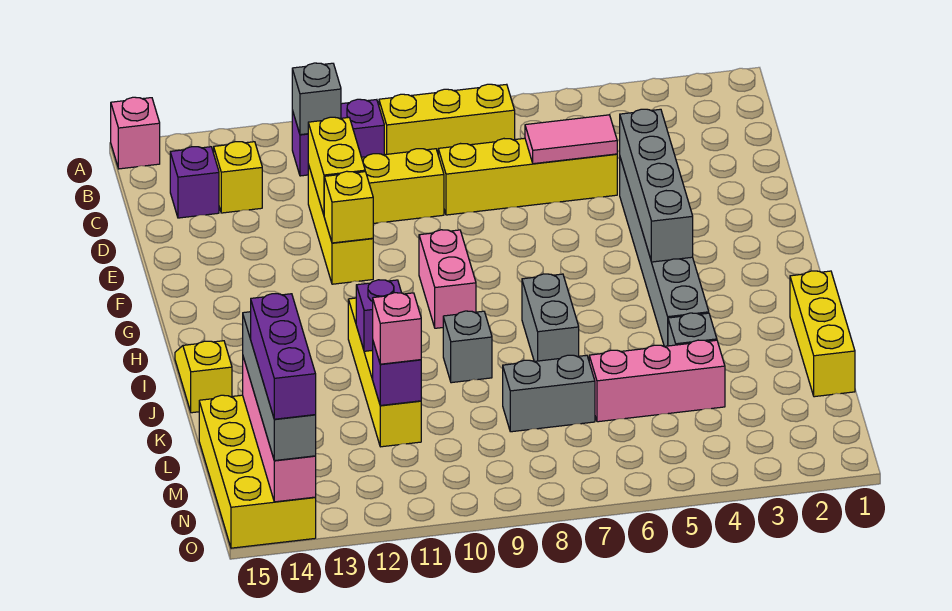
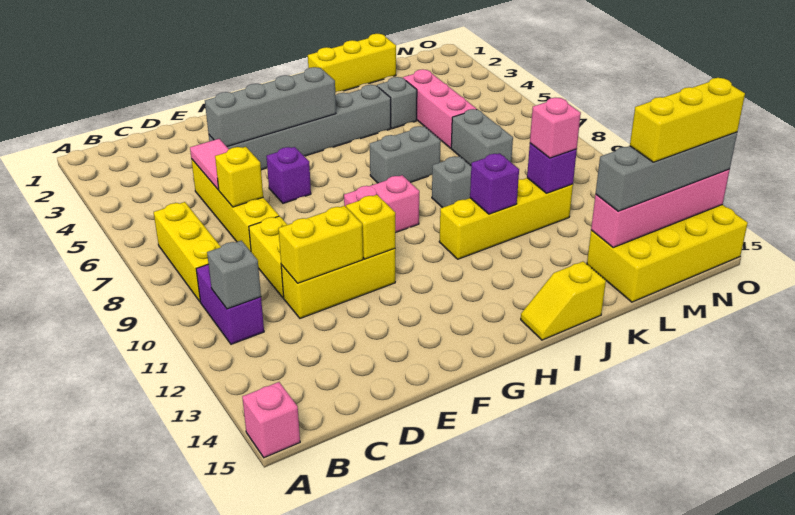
yellow brick C13 level 1 -> yellow brick D7 level 2
purple brick C14 level 1 -> purple brick F6 level 1
purple brick M14:O14 level 4 -> yellow brick M14:O14 level 4

